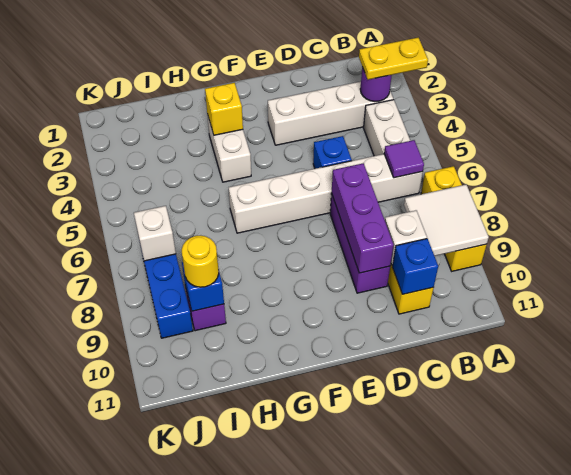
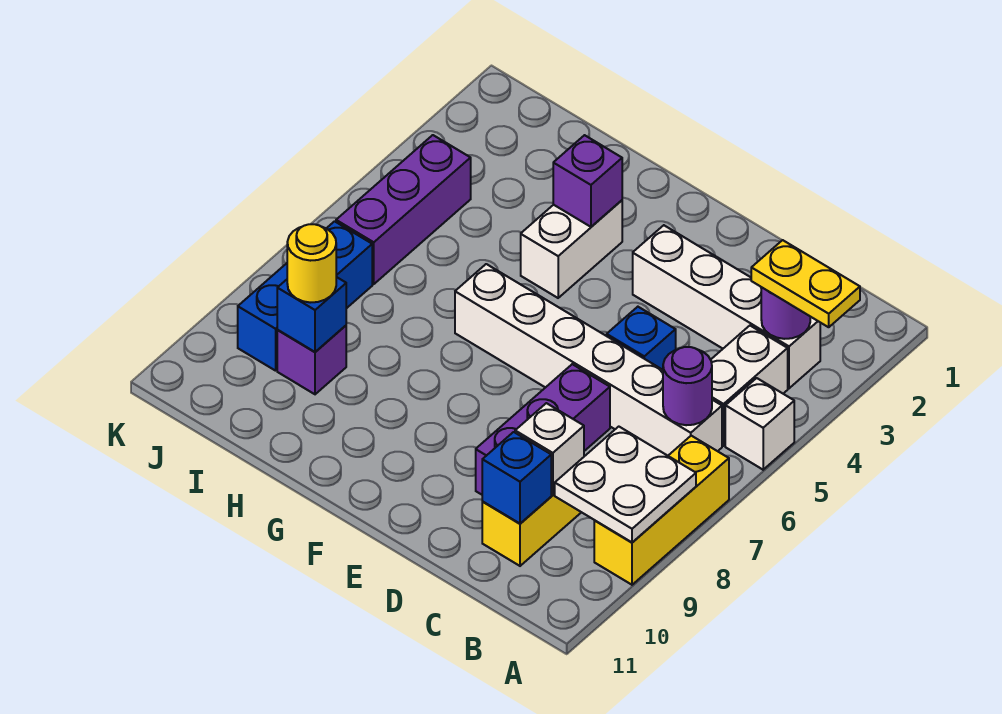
white tile A8:B9 level 2 -> white plate A8:B9 level 2
purple tile B6 level 2 -> purple round brick B6 level 2
purple brick D7:D9 level 2 -> purple brick J4:J6 level 1
yellow brick G3 level 2 -> purple brick G3 level 2
white brick J7 level 2 -> white brick A5 level 1

